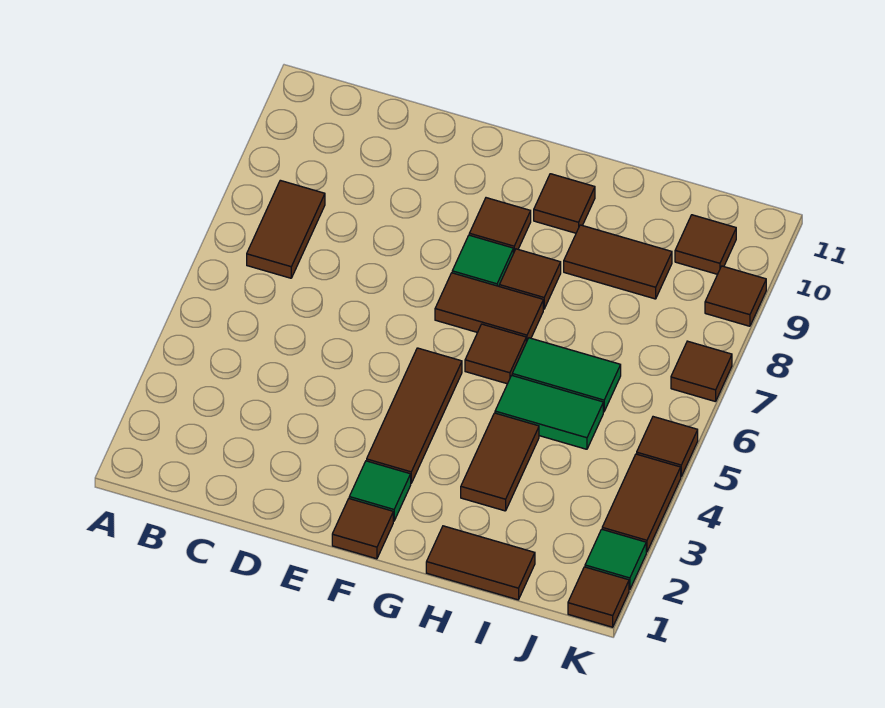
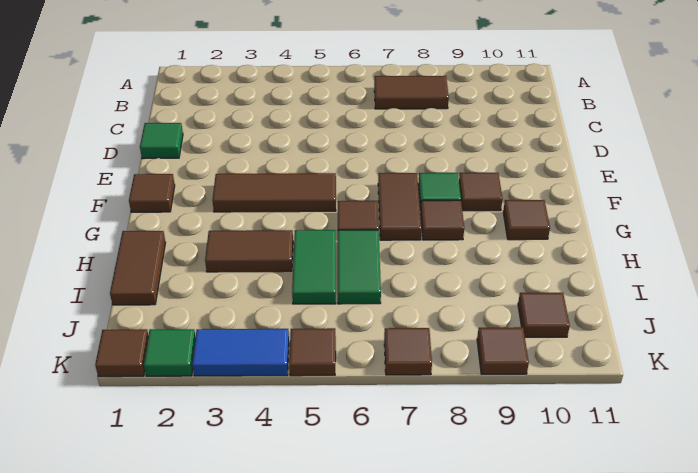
green tile F2 level 1 -> green tile D1 level 1
brown tile H9:I9 level 1 -> none
brown tile K3:K4 level 1 -> blue tile K3:K4 level 1

